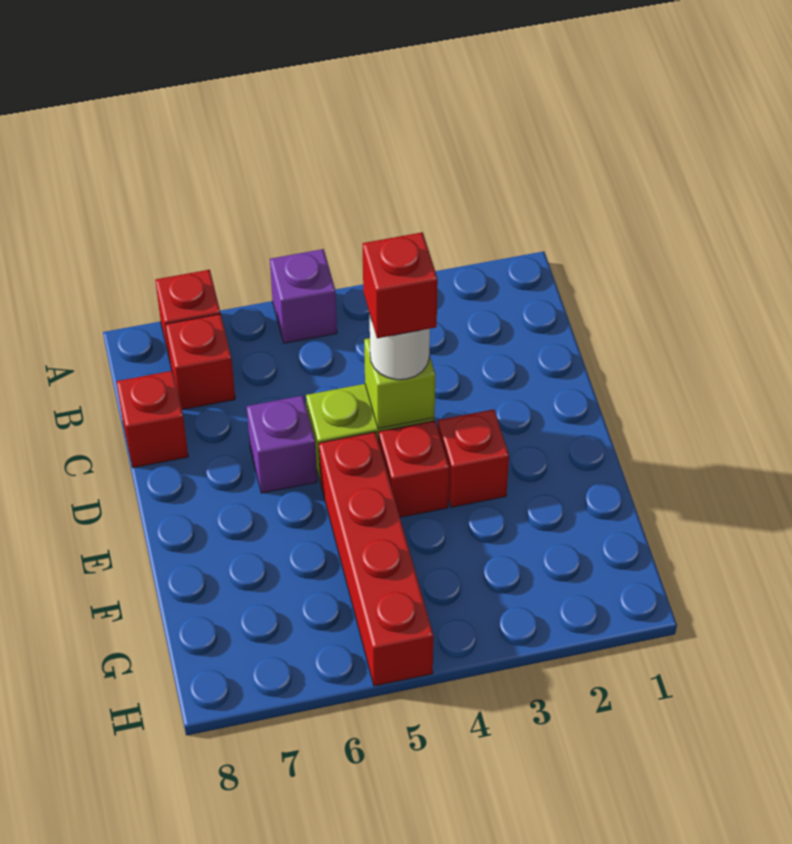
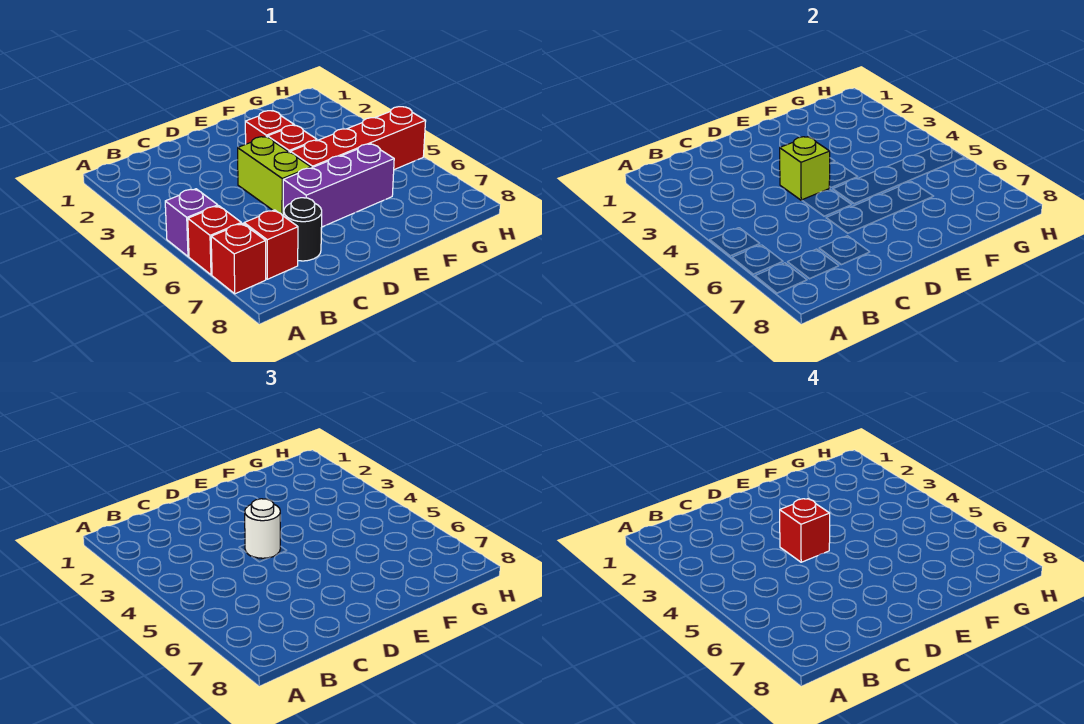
none -> black round brick C7 level 1
red brick C8 level 1 -> red brick A6 level 1
purple brick D6 level 1 -> purple brick D6:F6 level 1

